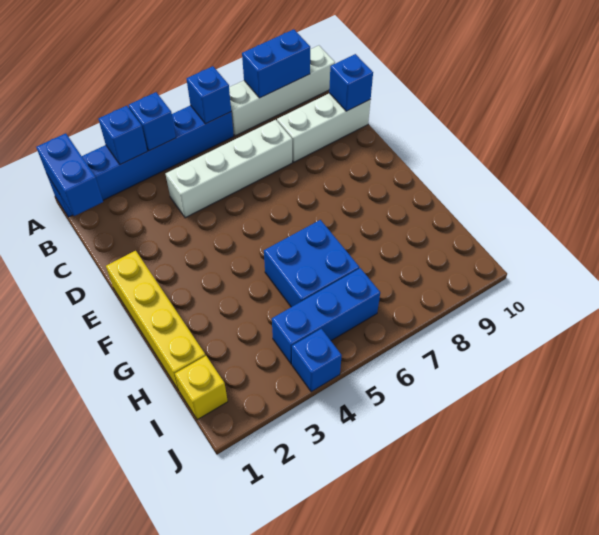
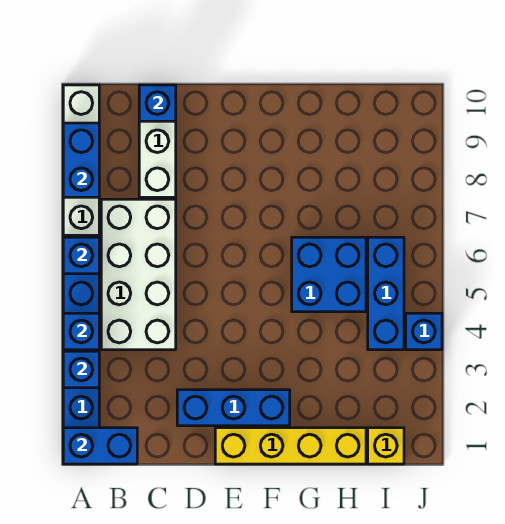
white brick C4:C7 level 1 -> white brick B4:C7 level 1
none -> blue brick D2:F2 level 1

